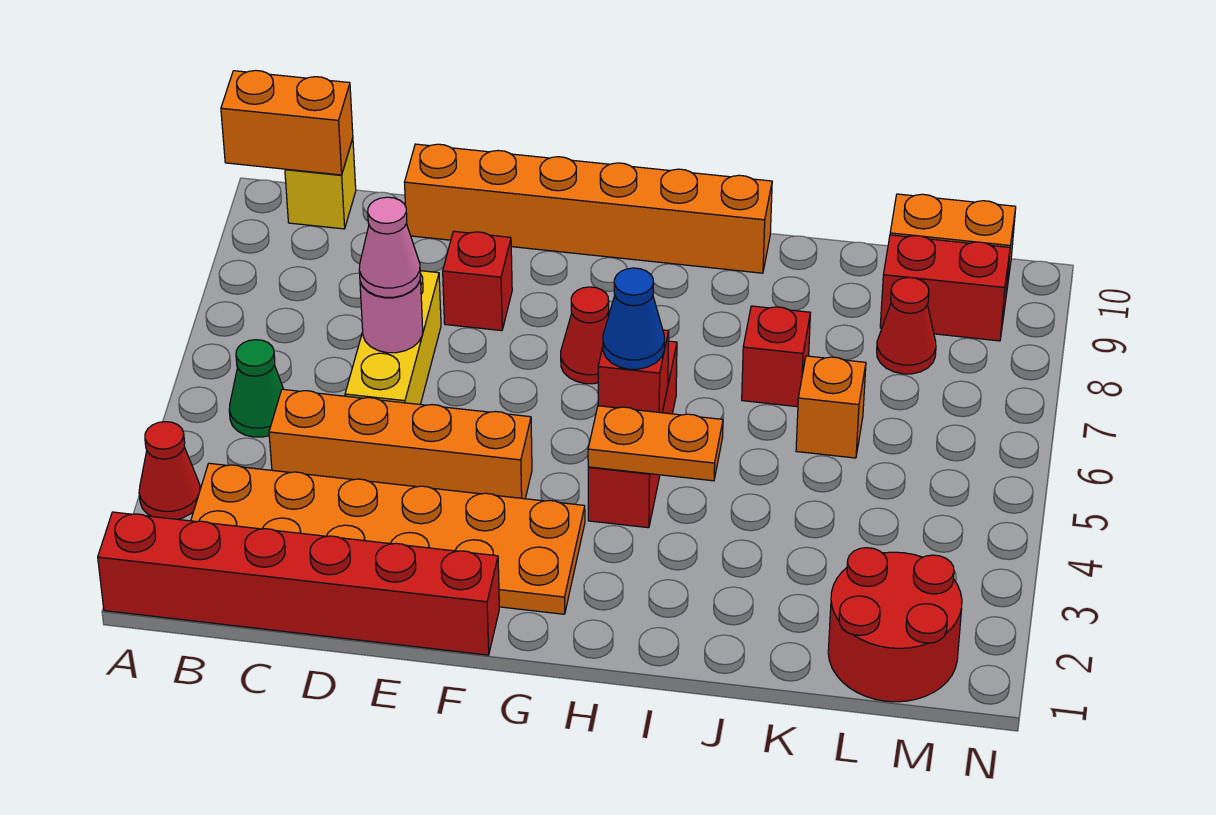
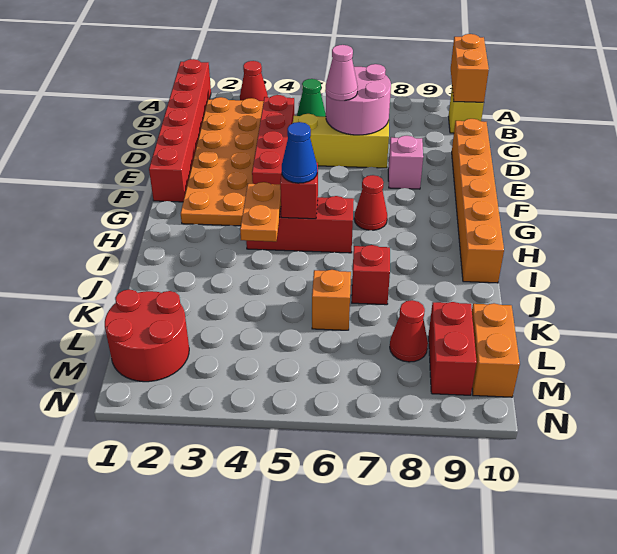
orange brick C4:F4 level 1 -> red brick C4:F4 level 1
pink round brick D6 level 2 -> pink round brick C6:D7 level 2
red brick E8 level 1 -> pink brick E8 level 1

